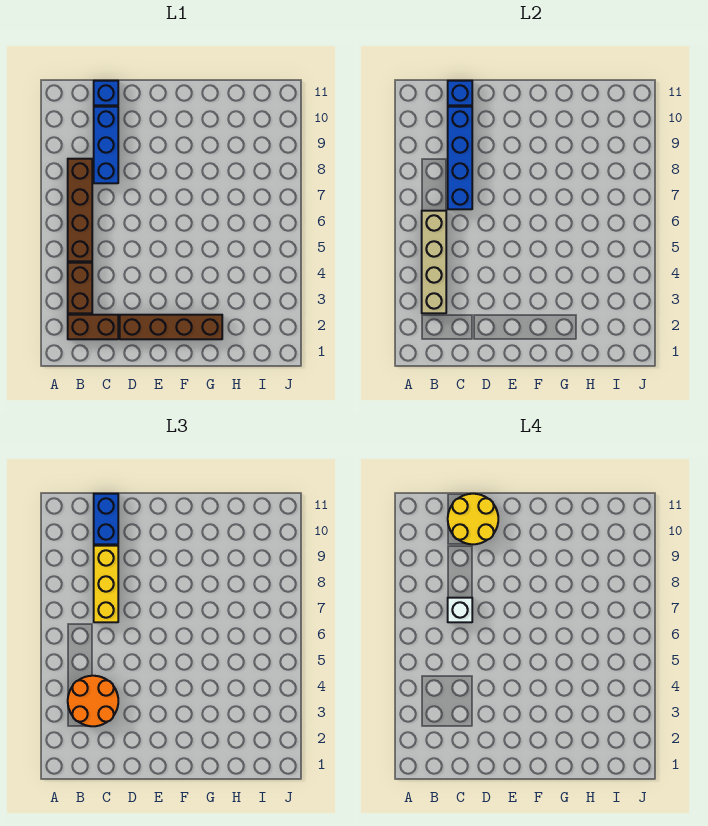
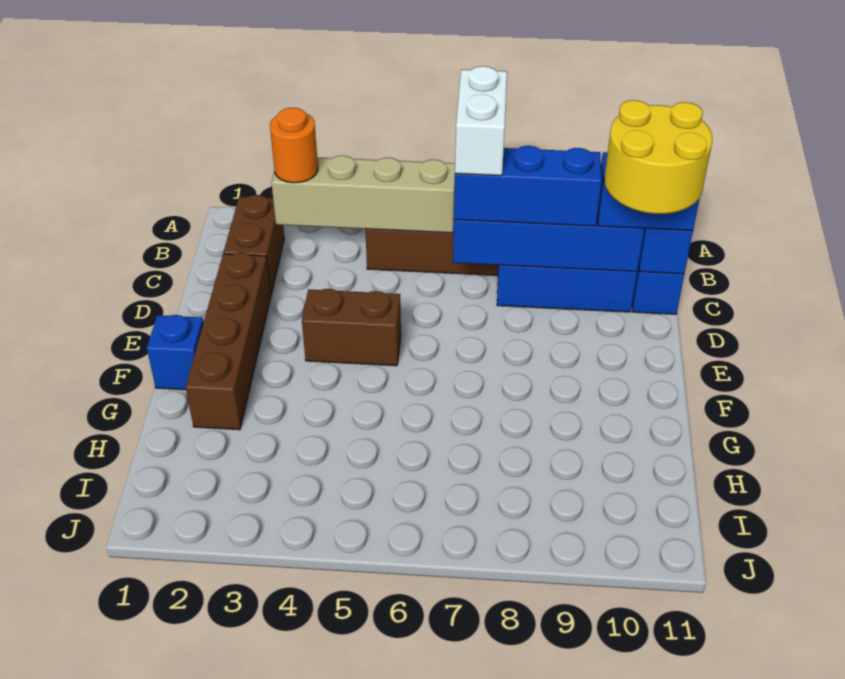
brown brick B3:B4 level 1 -> brown brick E4:E5 level 1
orange round brick B3:C4 level 3 -> orange round brick B3 level 3
yellow brick C7:C9 level 3 -> blue brick C7:C9 level 3
white brick C7 level 4 -> white brick B7:C7 level 4
none -> blue brick F1 level 1

